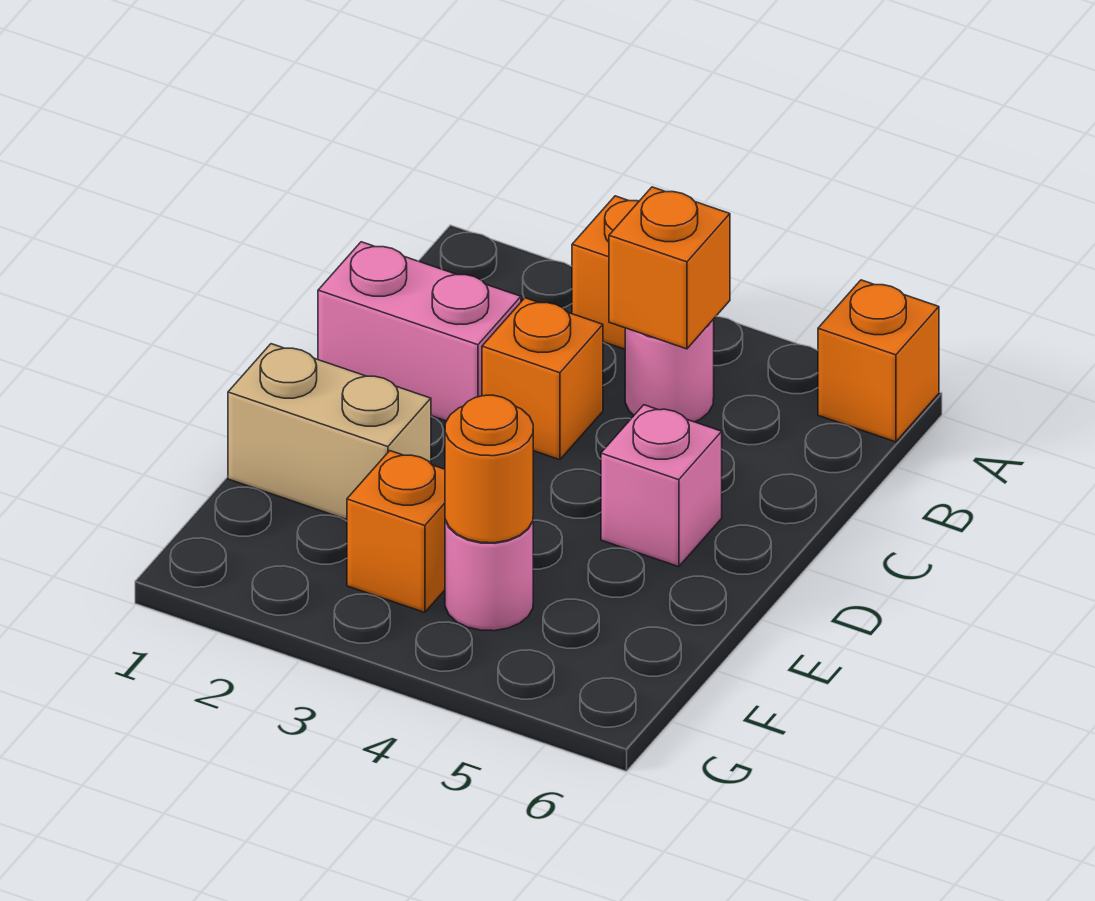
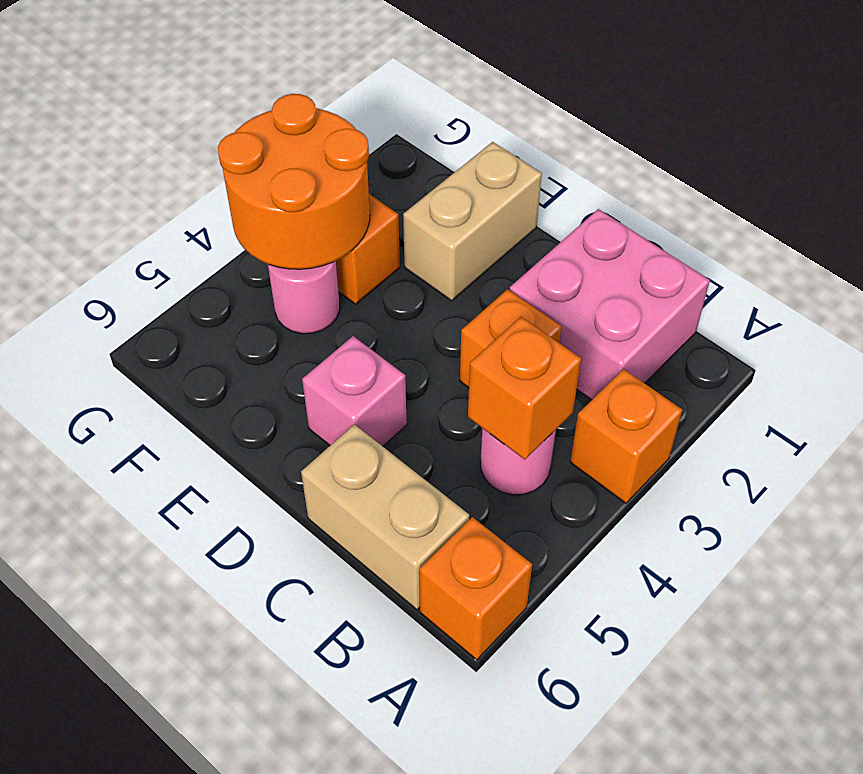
none -> tan brick B6:C6 level 1
pink brick C1:C2 level 1 -> pink brick B1:C2 level 1
orange round brick F4 level 2 -> orange round brick F3:G4 level 2

